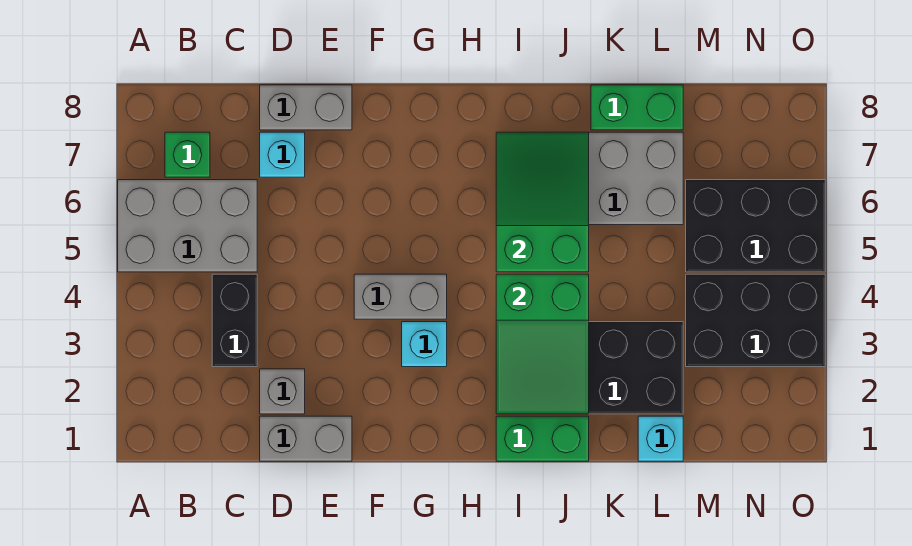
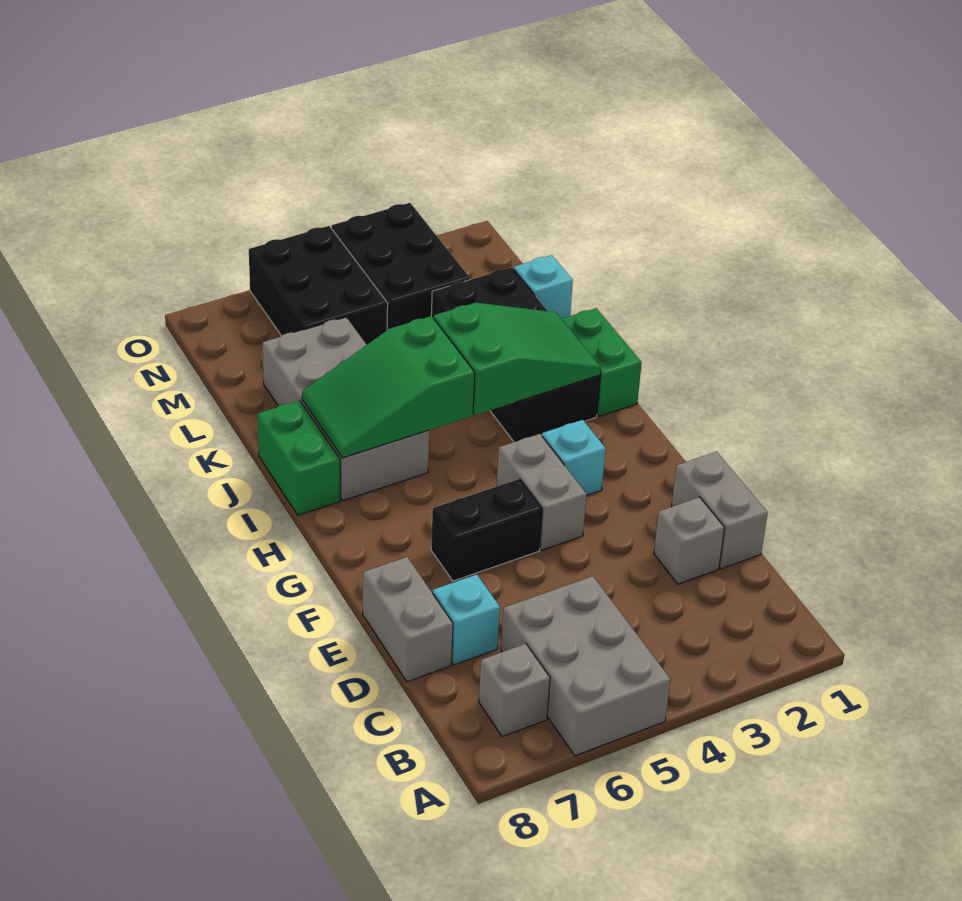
green brick B7 level 1 -> grey brick B7 level 1
black brick C3:C4 level 1 -> black brick F5:F6 level 1
green brick K8:L8 level 1 -> green brick I8:J8 level 1

